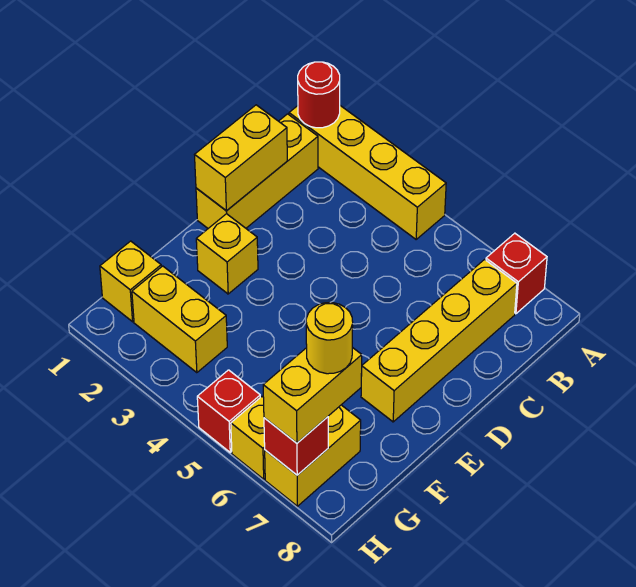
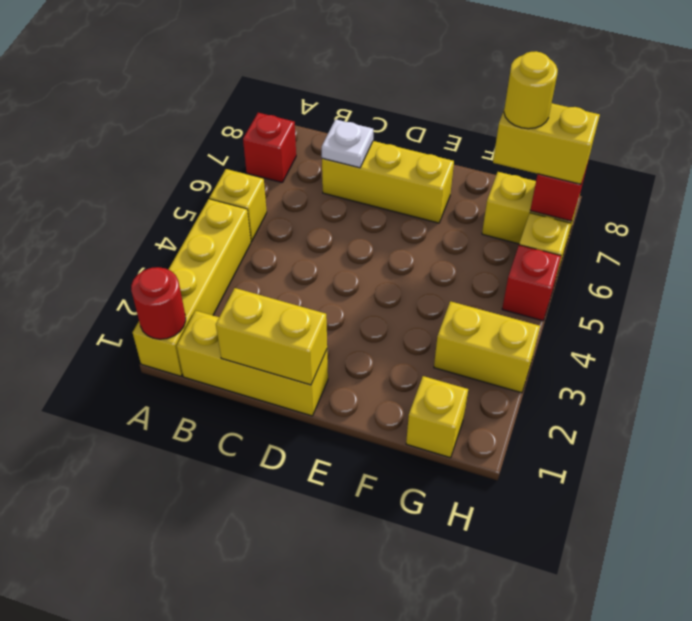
yellow brick B7:E7 level 1 -> yellow brick C7:E7 level 1
none -> white plate C7 level 2
yellow brick E2 level 1 -> yellow brick A5 level 1
yellow brick G2:G3 level 1 -> yellow brick G3:H3 level 1

